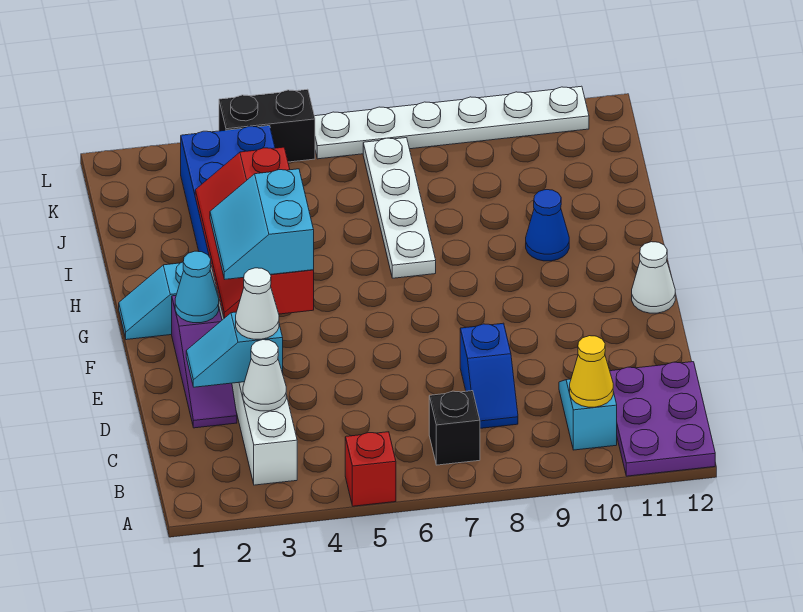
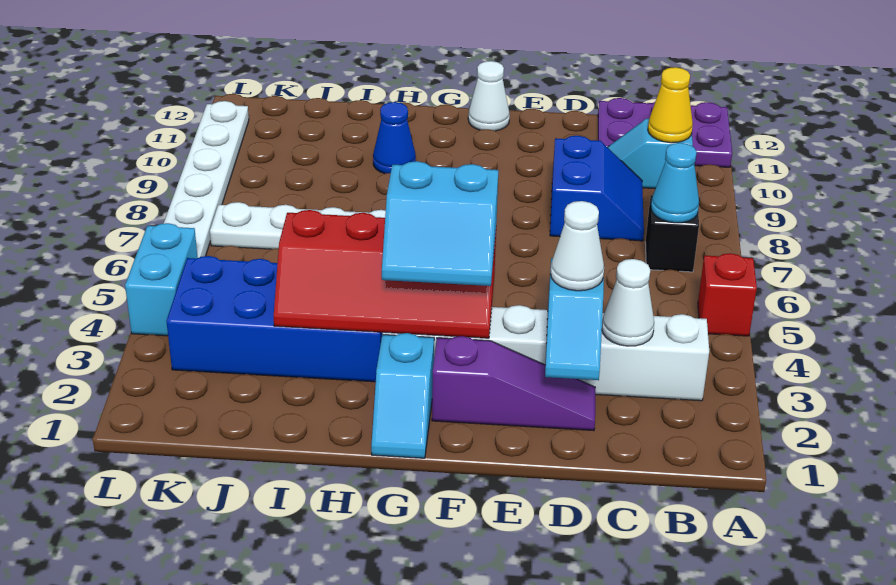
blue slope C8:D8 level 1 top D -> blue slope C8:D9 level 1 top D
cyan cone F2 level 2 -> cyan cone B7 level 2
black brick L4:L5 level 1 -> cyan brick L4:L5 level 1

